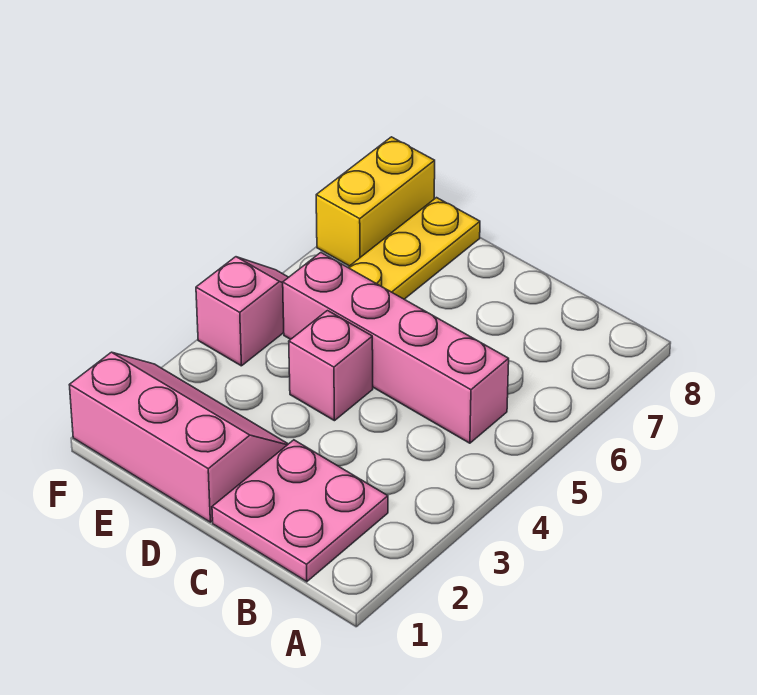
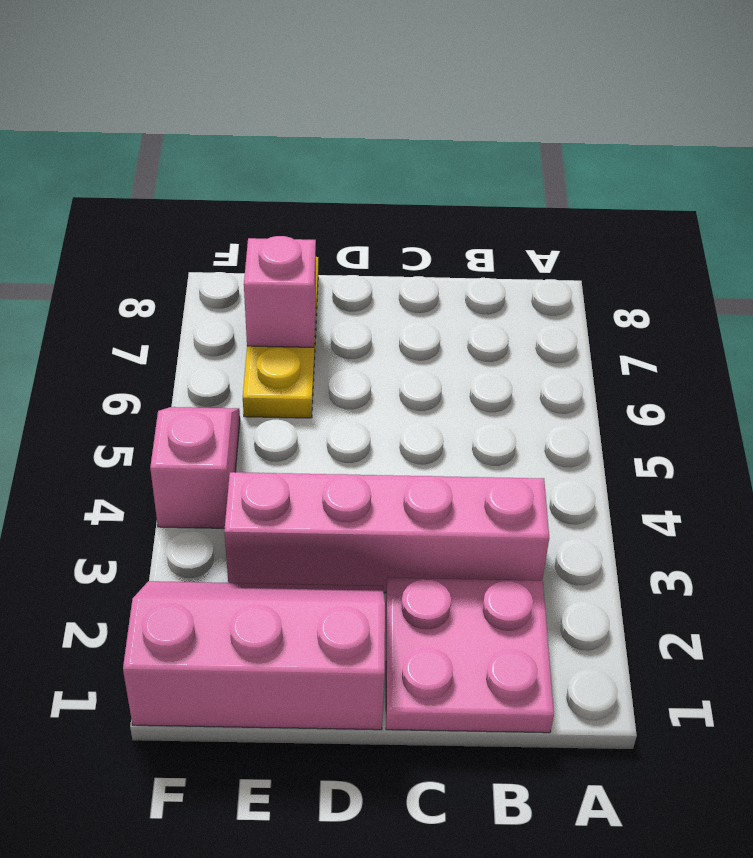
pink brick B5:E5 level 1 -> pink brick B3:E3 level 1
pink brick D4 level 1 -> pink brick E7 level 2
yellow brick F7:F8 level 1 -> none

